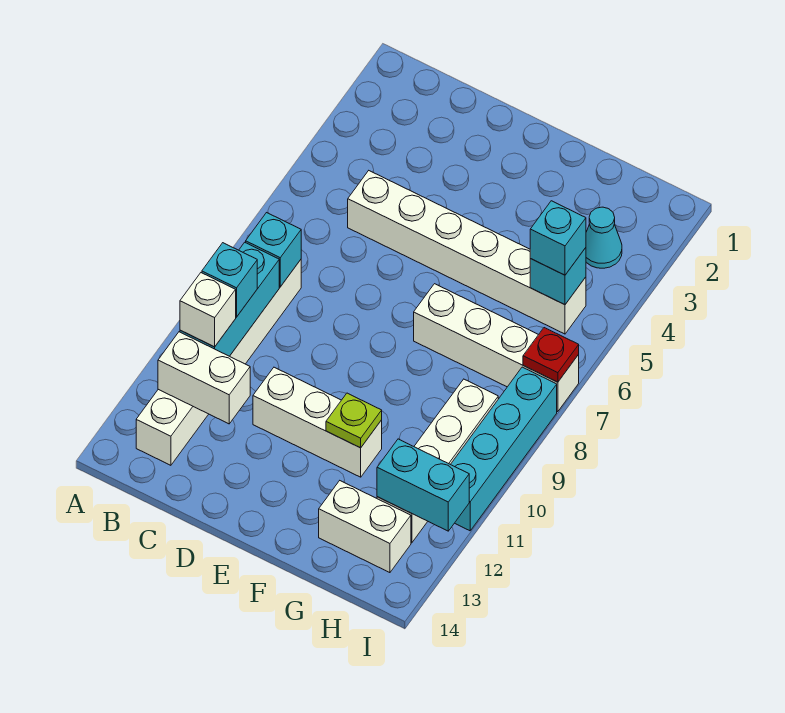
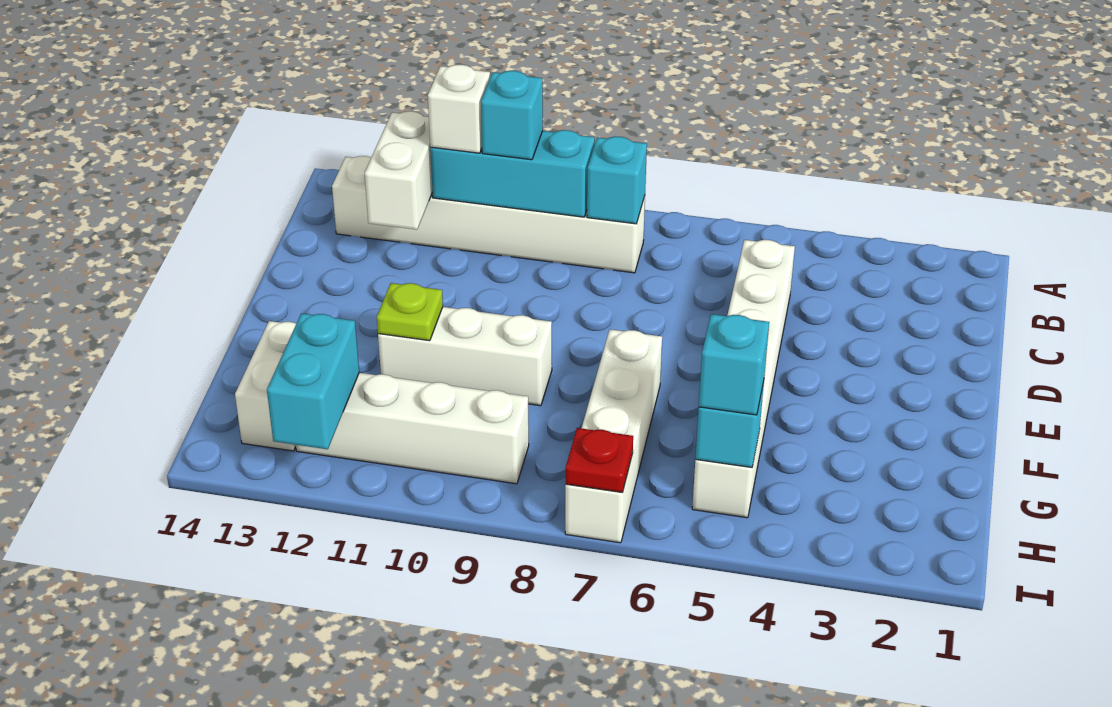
white brick D11:F11 level 1 -> white brick F9:F11 level 1
cyan cone H3 level 1 -> none
cyan brick I8:I11 level 1 -> none

